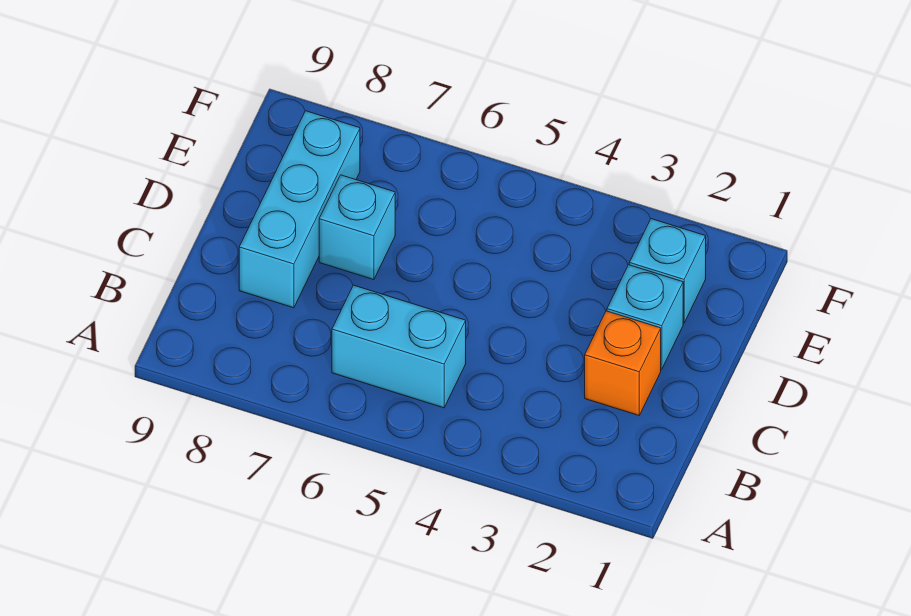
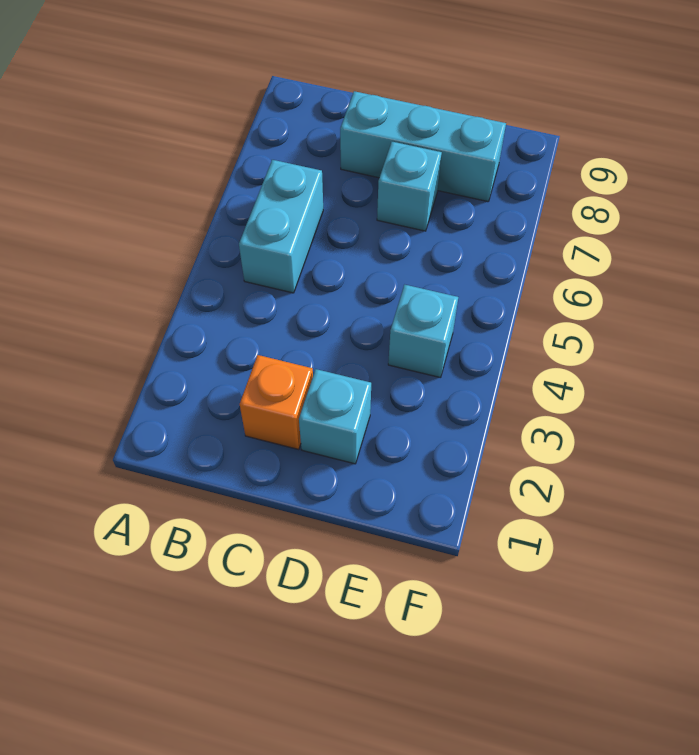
cyan brick E2 level 1 -> cyan brick E4 level 1

